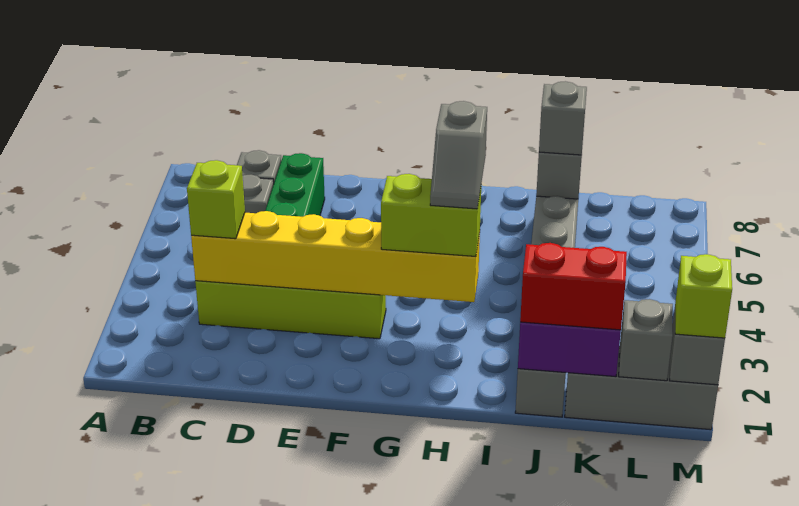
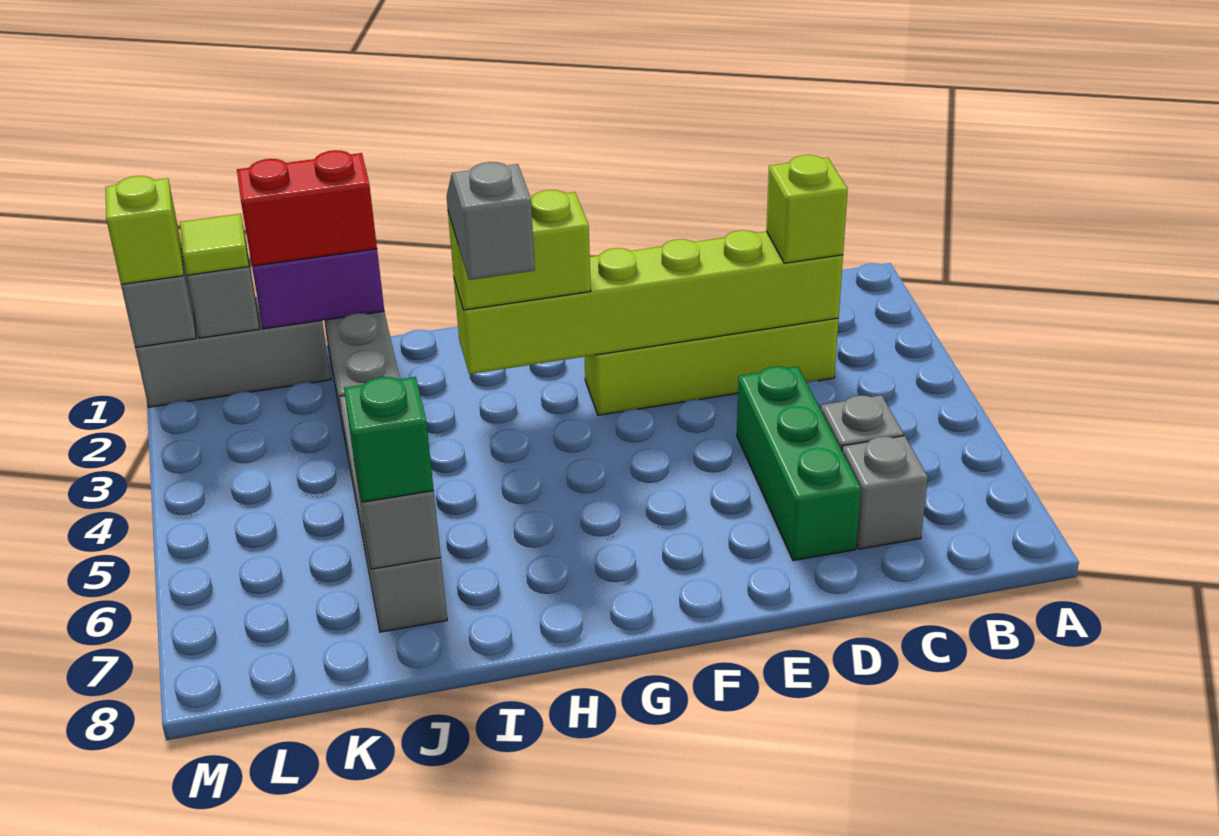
yellow brick C3:H3 level 2 -> lime brick C3:H3 level 2
grey brick J7 level 3 -> green brick J7 level 3
none -> lime tile L1 level 3

